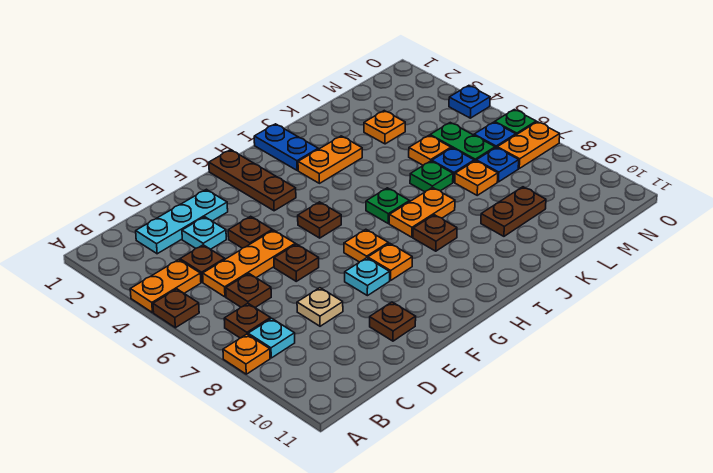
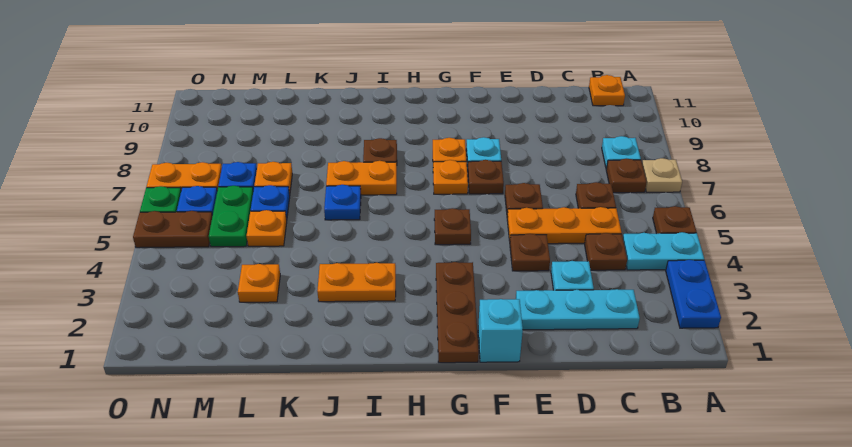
orange plate A4:B4 level 1 -> cyan plate A4:B4 level 1
orange plate A8 level 1 -> orange plate B11 level 1
tan plate D8 level 1 -> tan plate A7 level 1
brown plate E10 level 1 -> brown plate F7 level 1
none -> cyan brick F1 level 1
blue plate I1:I2 level 1 -> blue plate A2:A3 level 1
green plate I6 level 1 -> none
green plate K6 level 1 -> none
brown plate K9:L9 level 1 -> brown plate N5:O5 level 1
blue plate O4 level 1 -> blue plate J6 level 1

